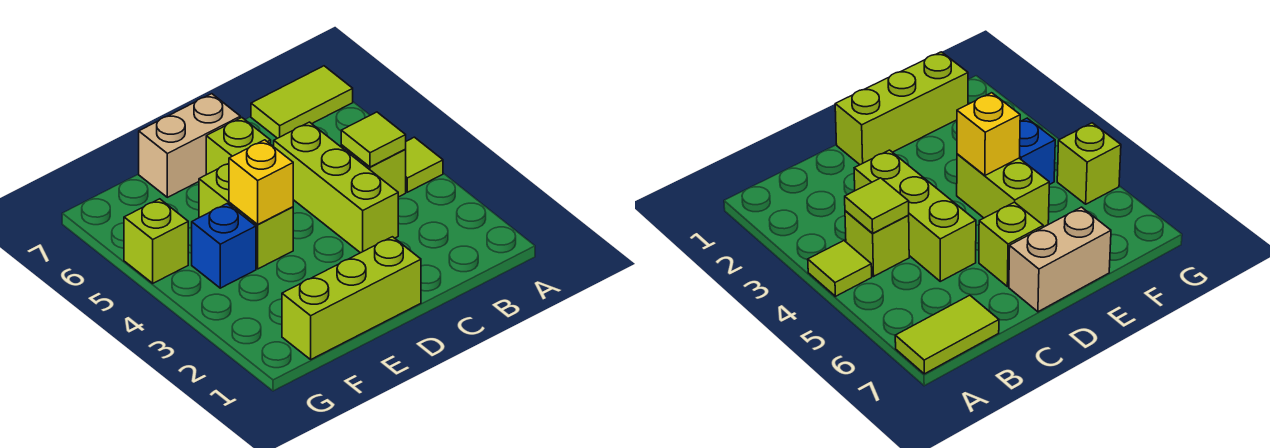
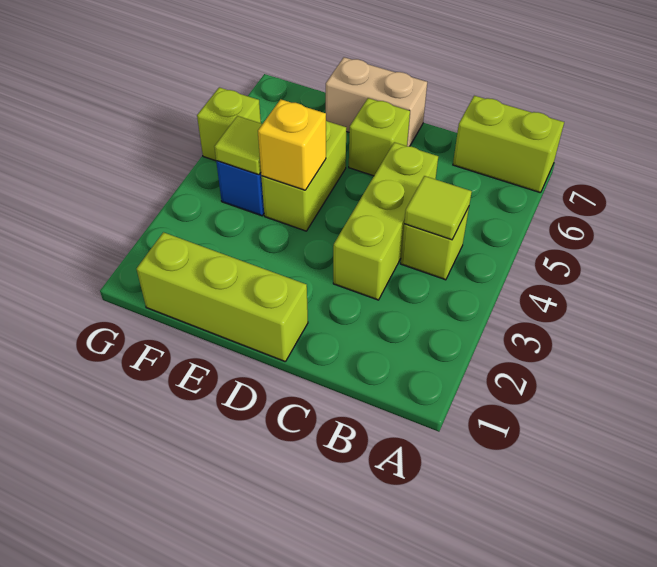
lime tile A4 level 1 -> lime tile F4 level 2
lime tile A7:B7 level 1 -> lime brick A7:B7 level 1

